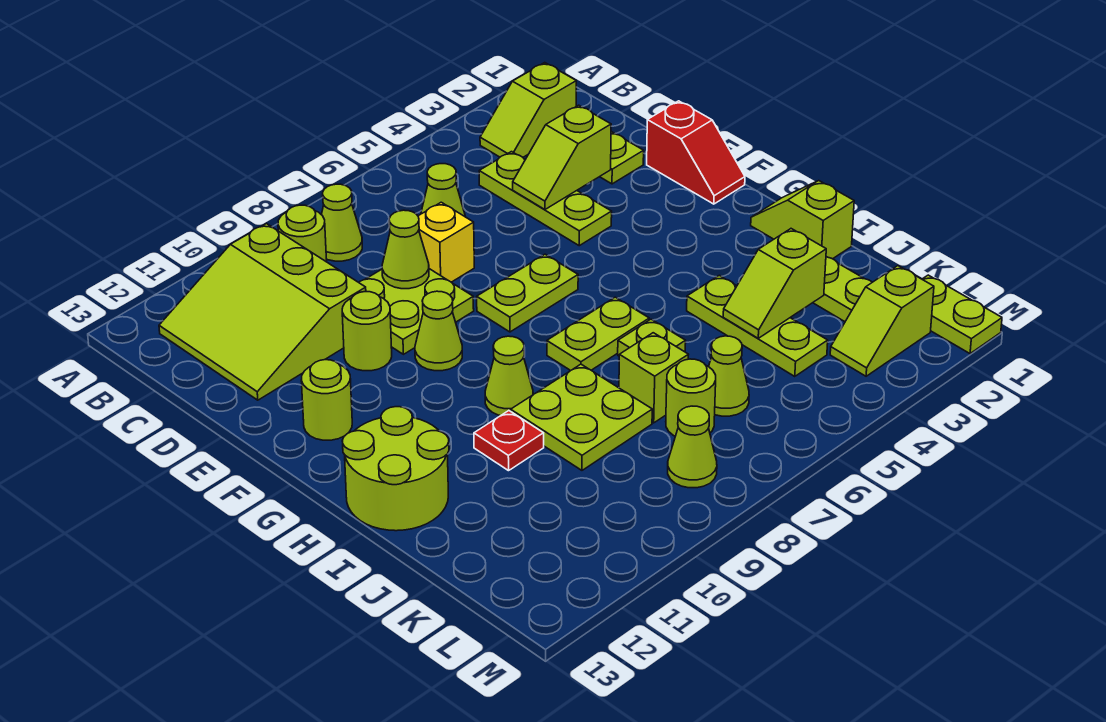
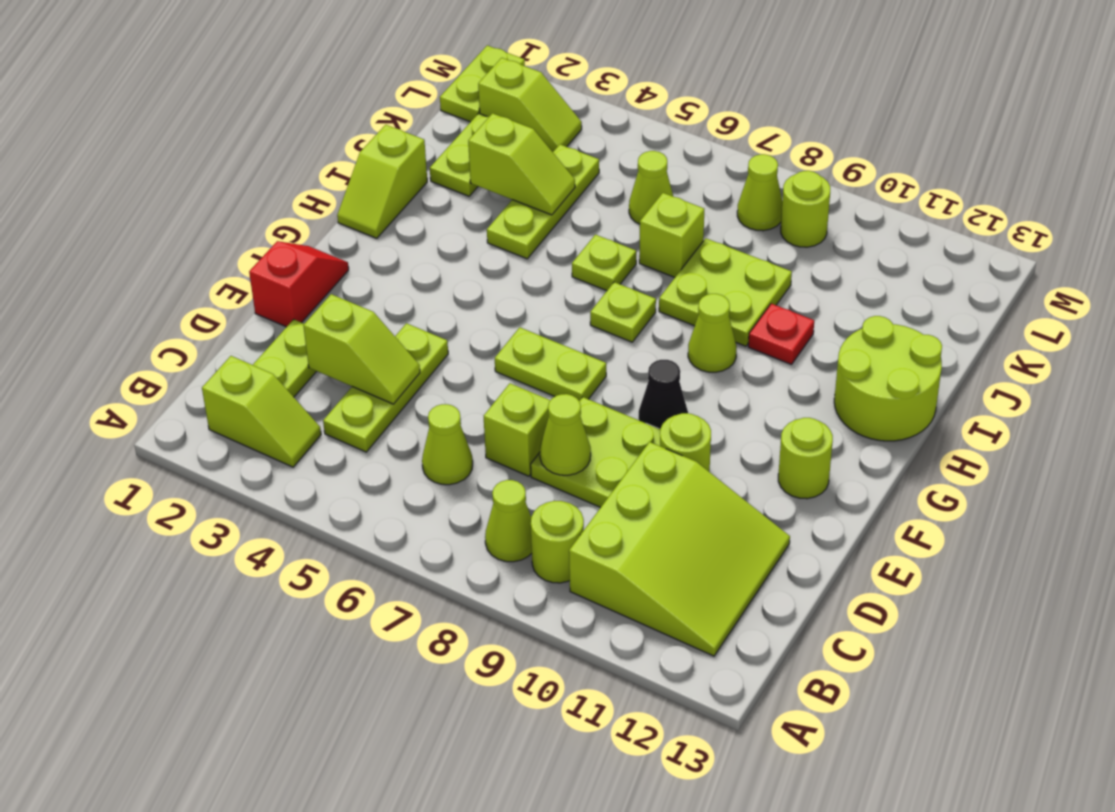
yellow brick D7 level 1 -> lime brick D7 level 1
lime cone F9 level 1 -> black cone F9 level 1
lime plate H6:H7 level 1 -> lime plate H7 level 1
lime round brick K7 level 1 -> lime round brick L9 level 1

